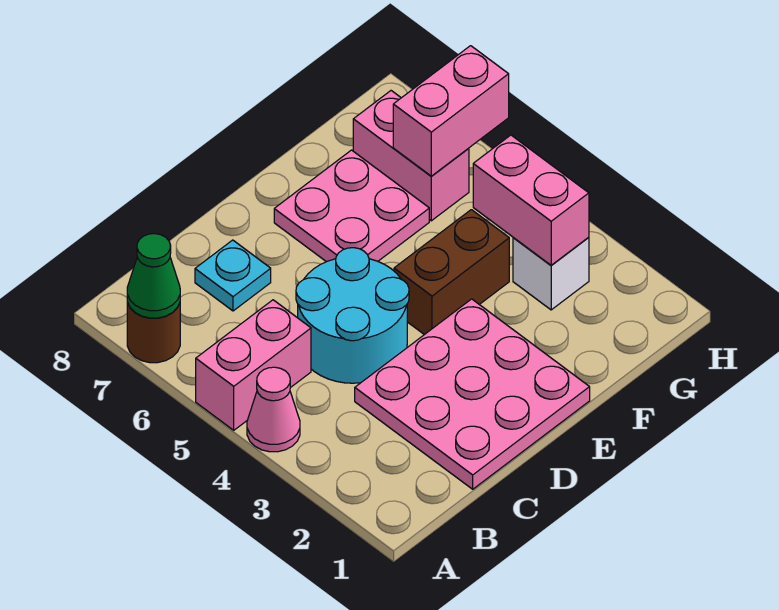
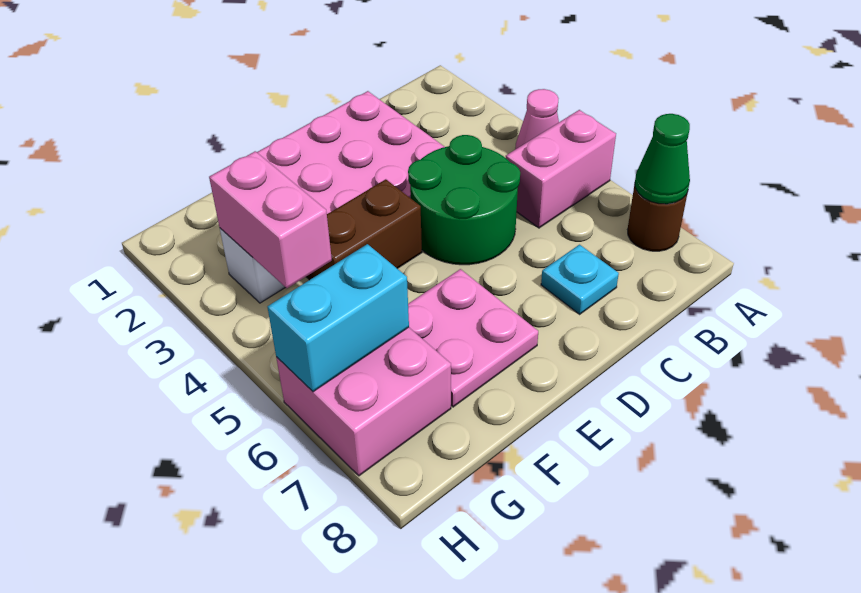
cyan round brick C4:D5 level 1 -> green round brick C4:D5 level 1
pink brick G6:G7 level 1 -> pink brick G6:H7 level 1
pink brick G6:H6 level 2 -> cyan brick G6:H6 level 2

